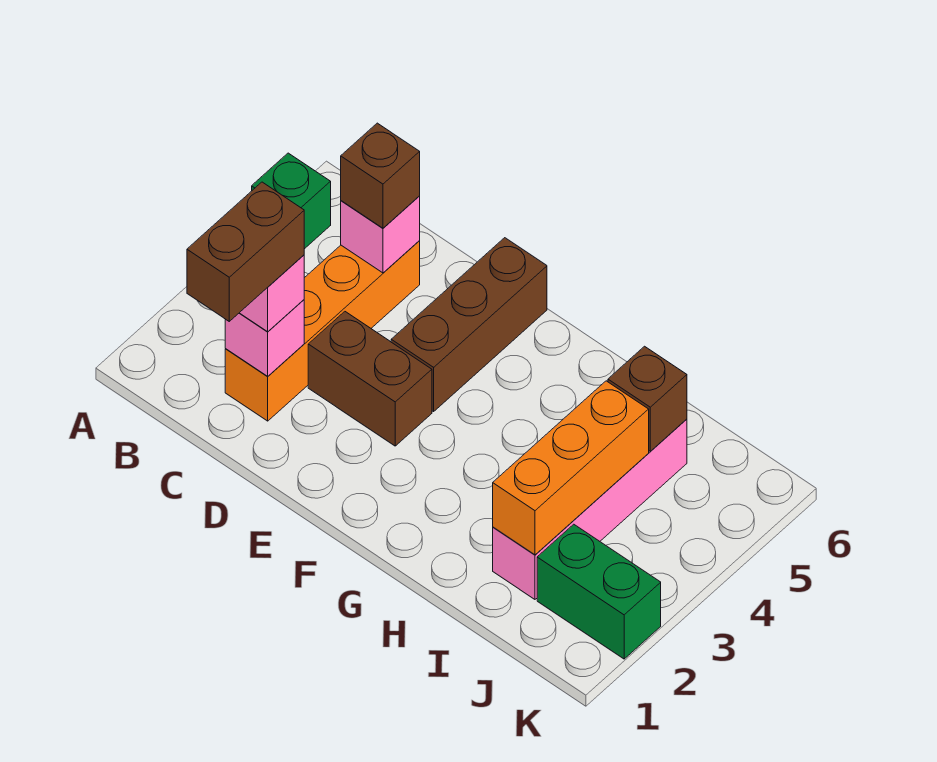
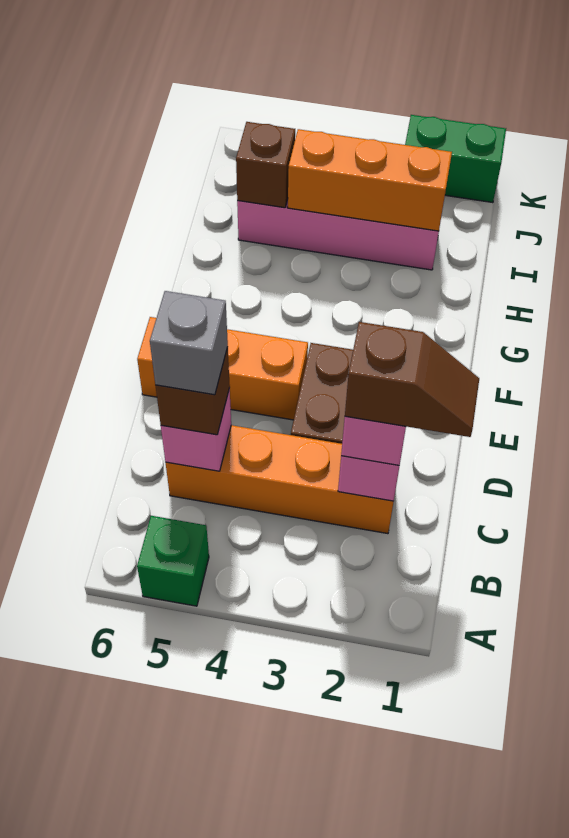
brown brick C1:C2 level 4 -> brown slope C1:C2 level 4 top 2
none -> grey brick C5 level 4
brown brick E4:E6 level 1 -> orange brick E4:E6 level 1
green brick J2:K2 level 1 -> green brick K1:K2 level 1

